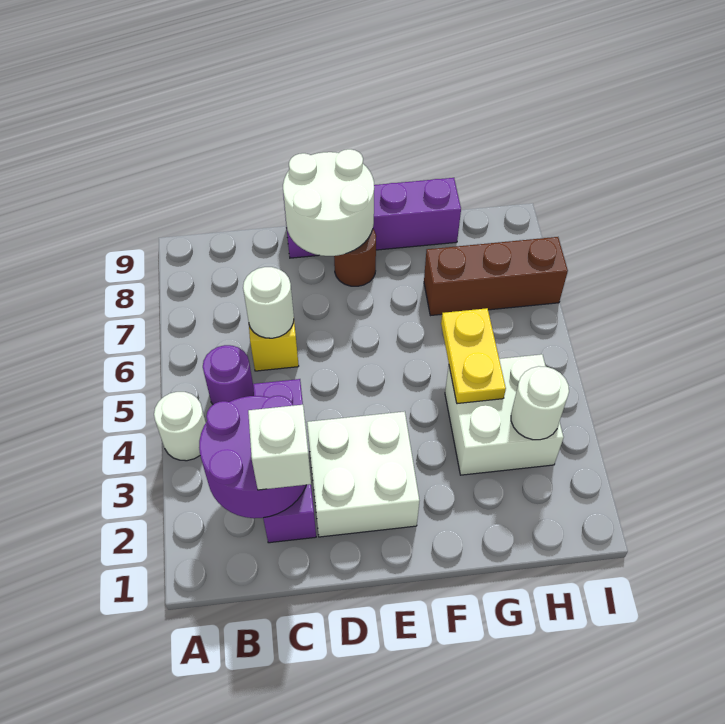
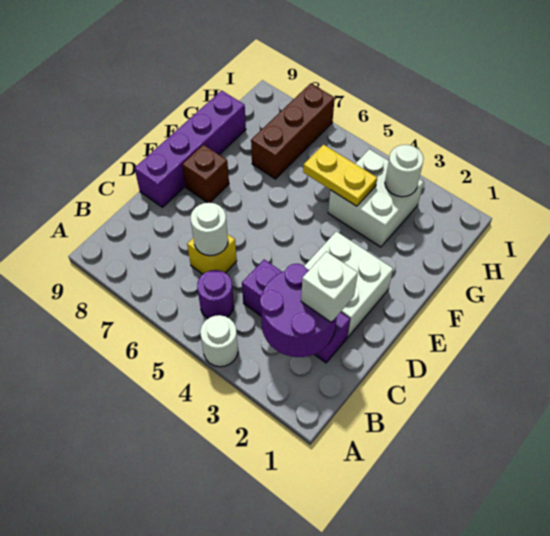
white round brick D8:E9 level 2 -> none
brown round brick E8 level 1 -> brown brick E8 level 1

